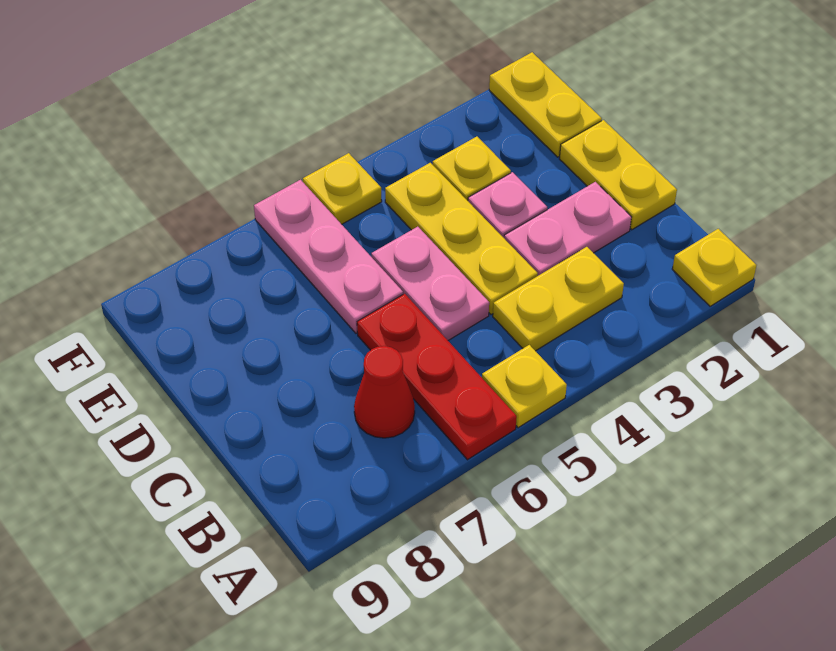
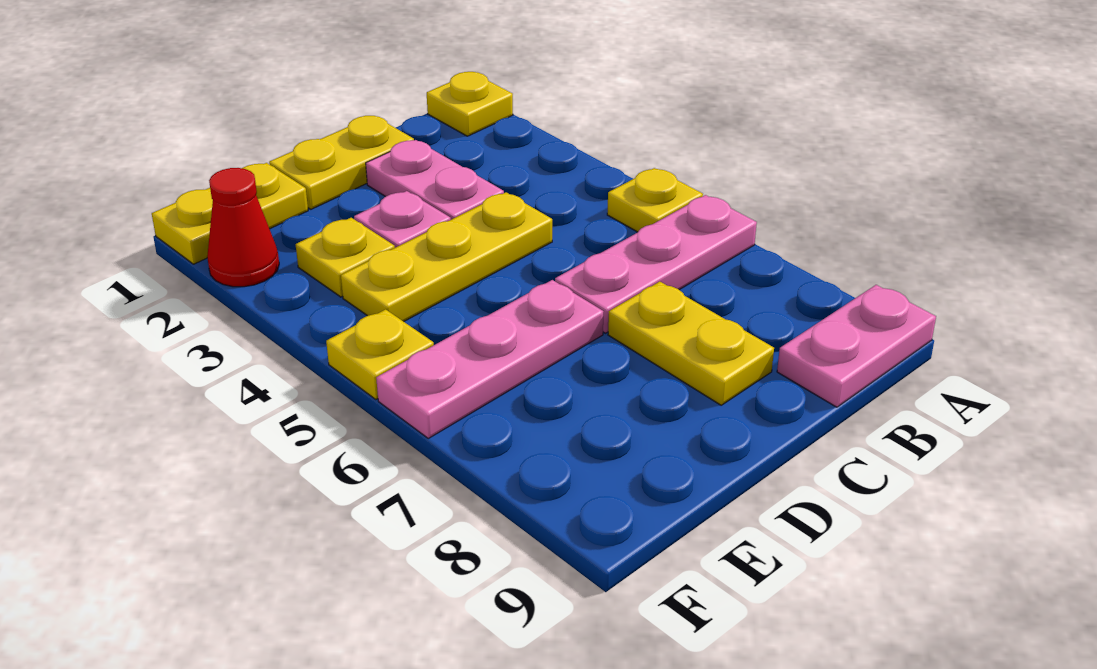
red plate A6:C6 level 1 -> pink plate A6:C6 level 1
yellow plate B3:B4 level 1 -> yellow plate C7:C8 level 1
red cone B7 level 1 -> red cone F2 level 1
pink plate C5:D5 level 1 -> pink plate A9:B9 level 1

